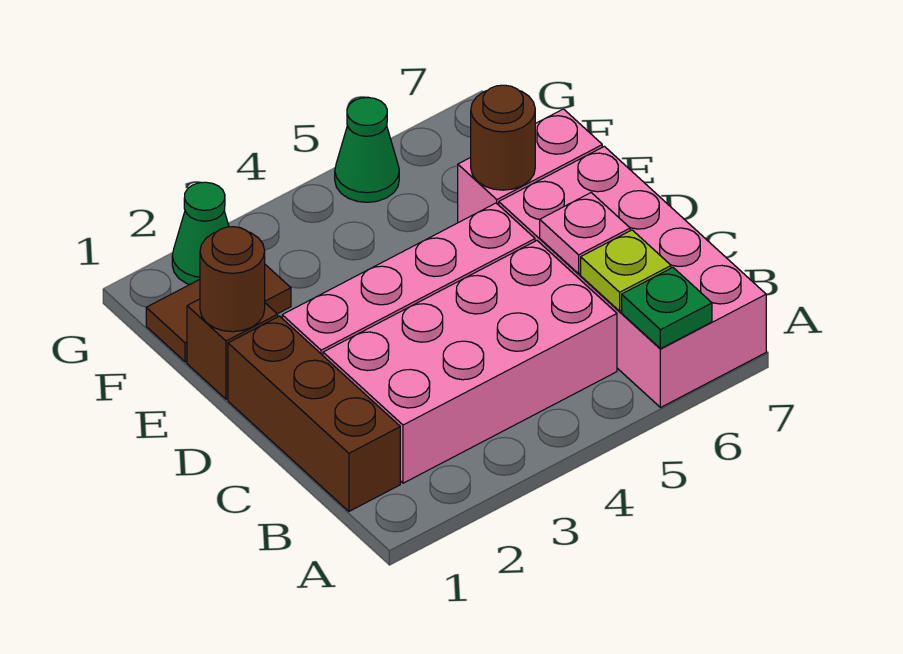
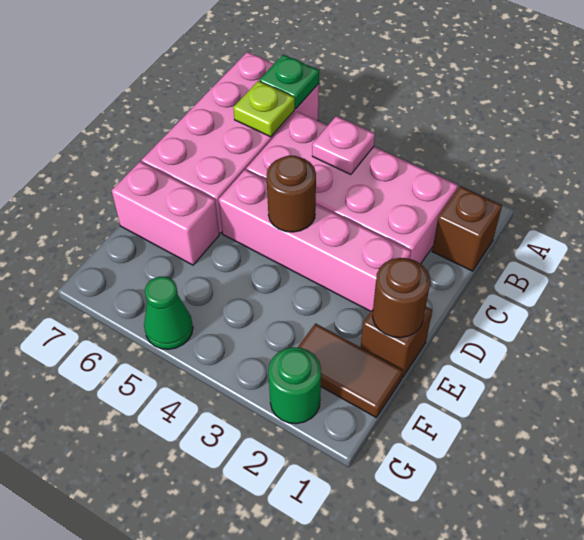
brown brick B1:D1 level 1 -> brown brick B1 level 1
pink plate C6 level 2 -> pink plate B4 level 2
brown round brick E6 level 2 -> brown round brick D4 level 2
green cone G2 level 1 -> green round brick G2 level 1

